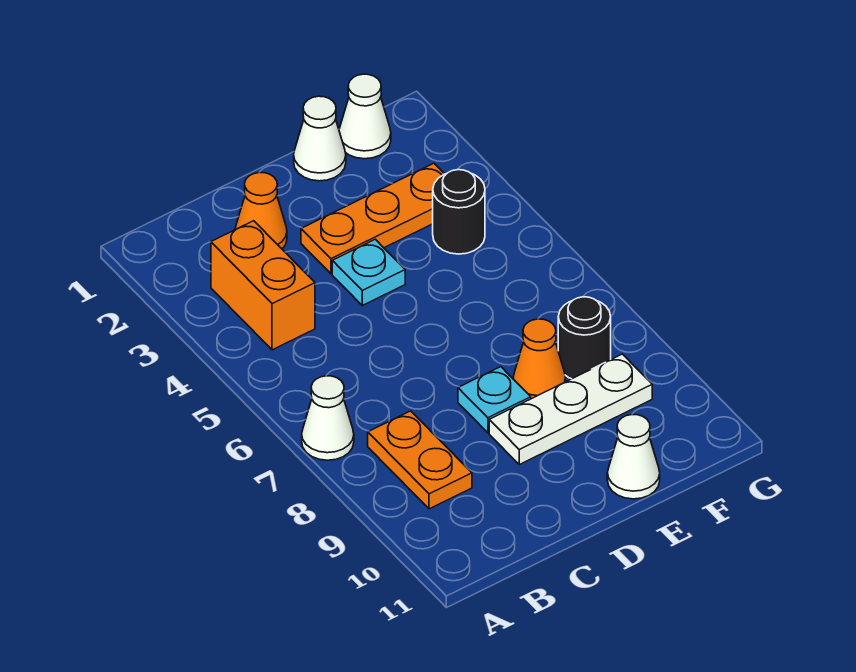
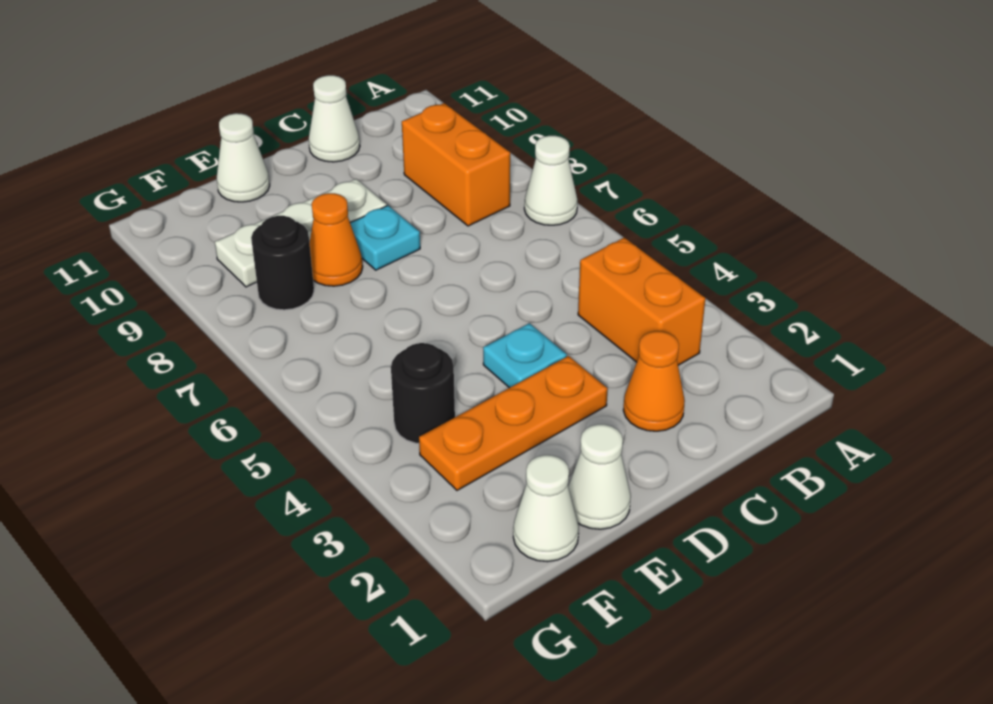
orange plate B8:B9 level 1 -> orange brick B8:B9 level 1
none -> white cone C11 level 1

